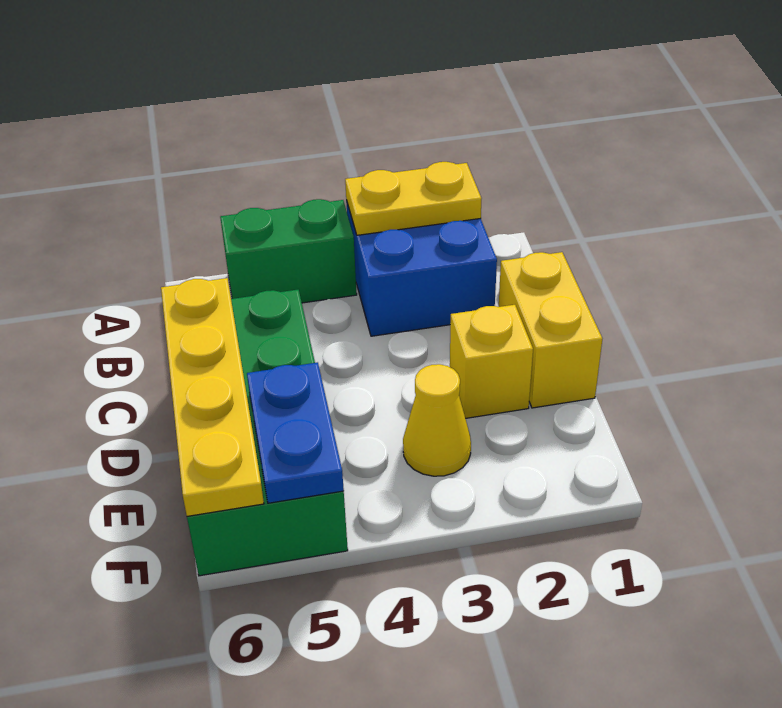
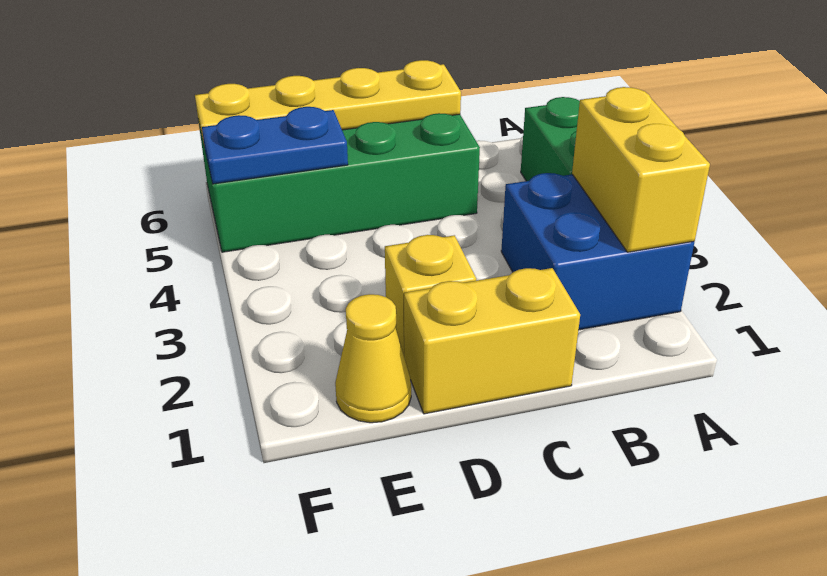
yellow plate A2:A3 level 2 -> yellow brick A2:A3 level 2
yellow cone E3 level 1 -> yellow cone E1 level 1

